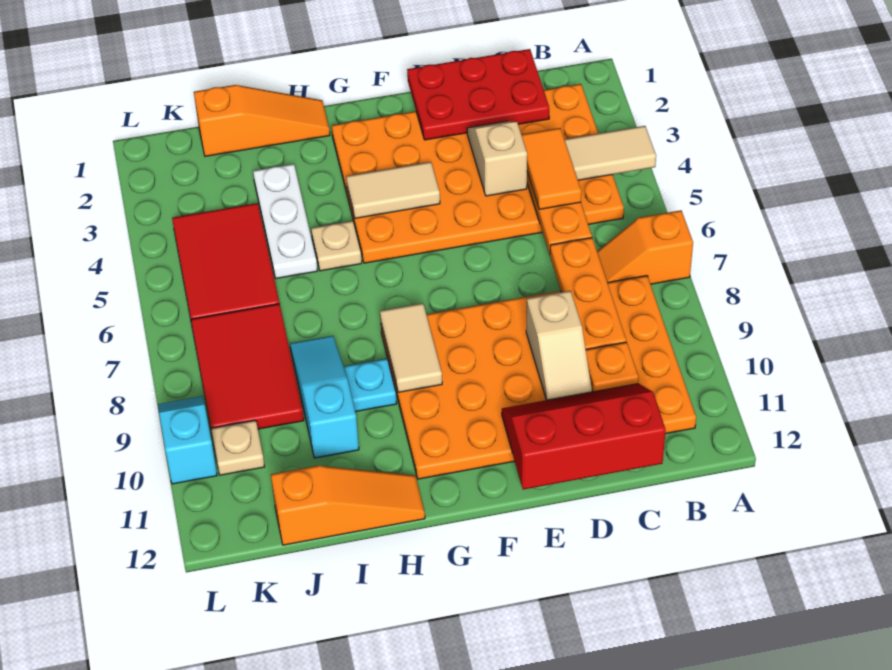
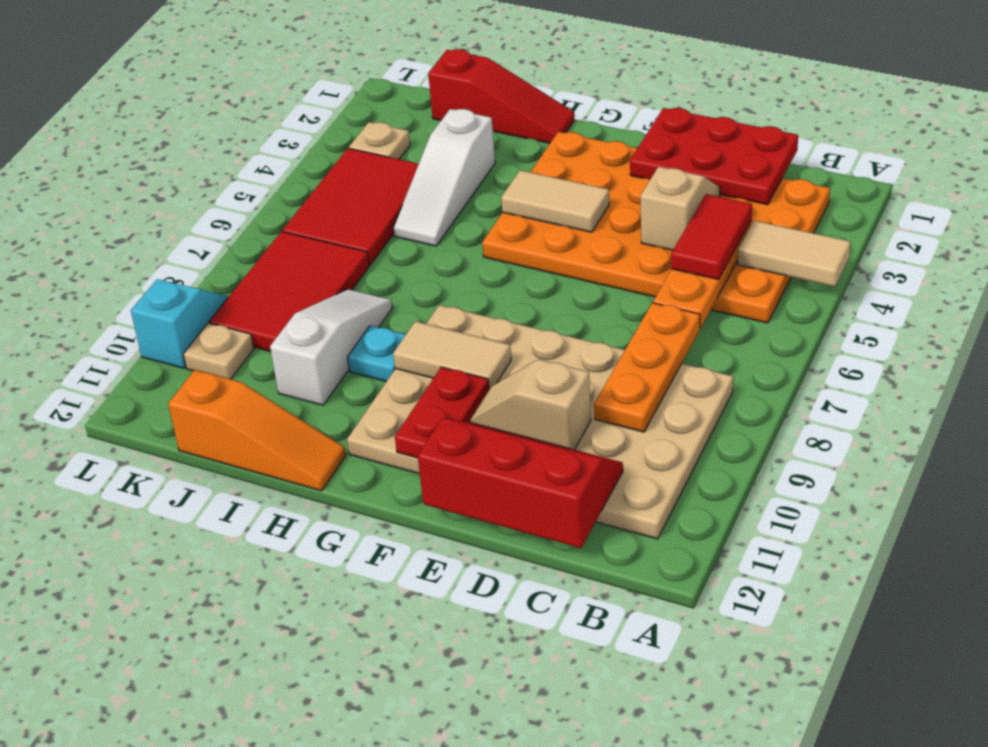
orange slope A7:B7 level 1 top A -> none
orange plate B8:G11 level 1 -> tan plate B8:G11 level 1
orange tile C4:C5 level 3 -> red tile C4:C5 level 3
orange plate C10 level 2 -> none
tan slope D9:D10 level 2 top 9 -> tan slope D10:E10 level 2 top D
none -> red plate F10:F11 level 2
tan tile G8:G9 level 2 -> tan tile F9:G9 level 2
orange slope H1:J1 level 1 top J -> red slope H1:J1 level 1 top J
tan plate H5 level 1 -> tan plate K3 level 1
white plate I3:I5 level 1 -> white slope I3:I5 level 1 top 3
cyan slope I8:I10 level 1 top 10 -> white slope I8:I10 level 1 top 10

